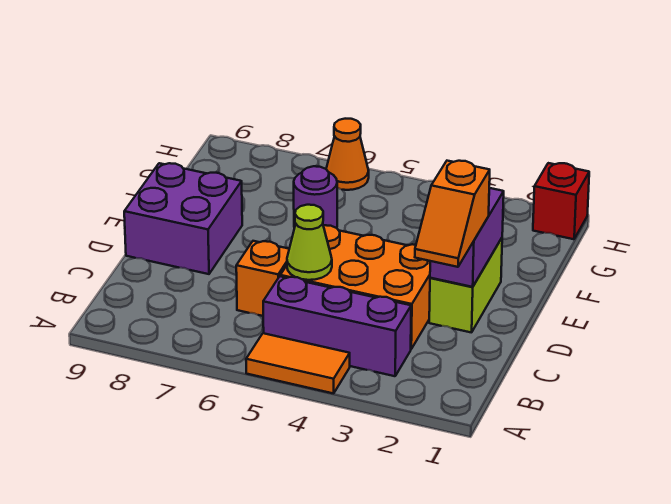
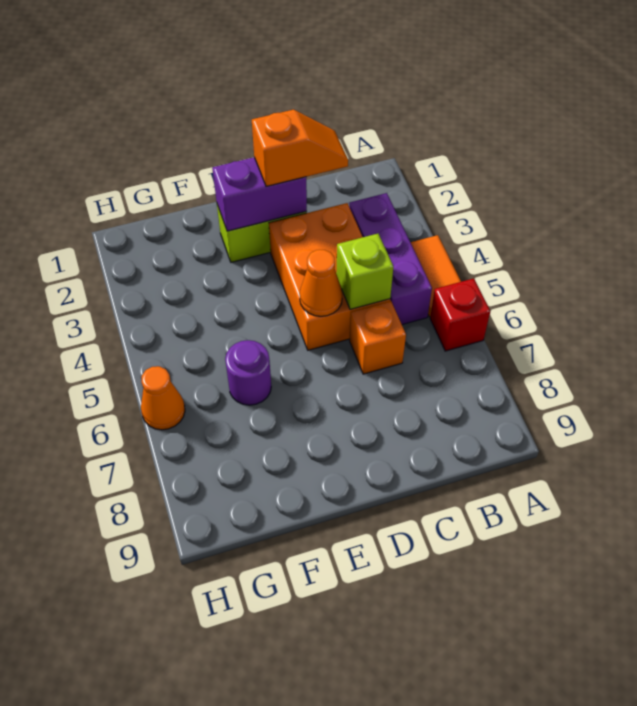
lime cone C5 level 2 -> lime brick C5 level 2
none -> orange cone D5 level 2
purple brick D8:E9 level 1 -> none
red brick H1 level 1 -> red brick A6 level 1

